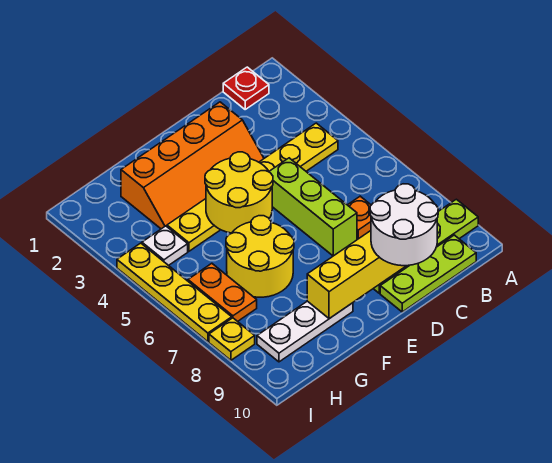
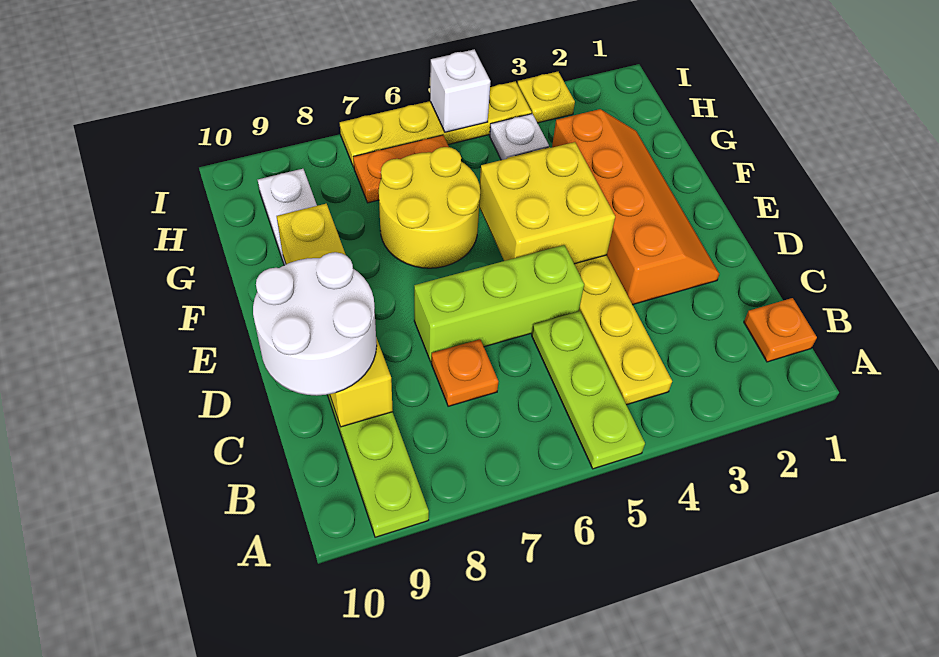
red plate B1 level 1 -> orange plate B1 level 1
lime plate B10:D10 level 1 -> lime plate A5:C5 level 1
orange slope D2:G3 level 1 top 2 -> orange slope D2:G3 level 1 top 3
yellow round brick E4:F5 level 2 -> yellow brick E4:F5 level 2
none -> white brick I5 level 2
yellow plate I8 level 1 -> yellow plate I3 level 1

